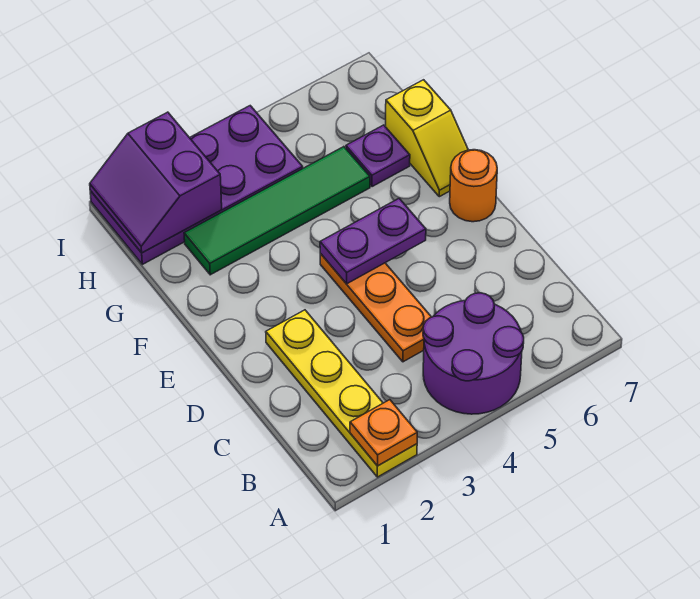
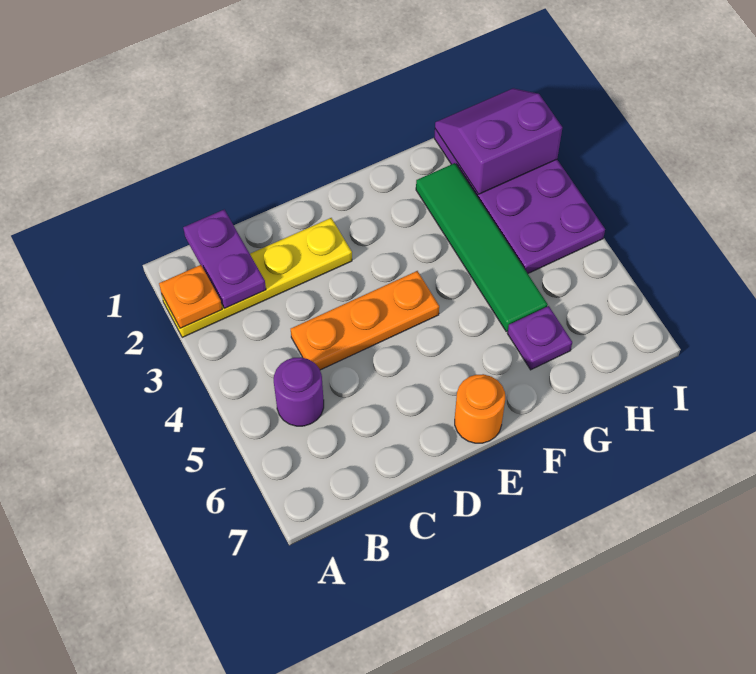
purple round brick A4:B5 level 1 -> purple round brick B5 level 1
purple plate E4:E5 level 2 -> purple plate B1:B2 level 2
yellow slope F7:G7 level 1 top G -> none

